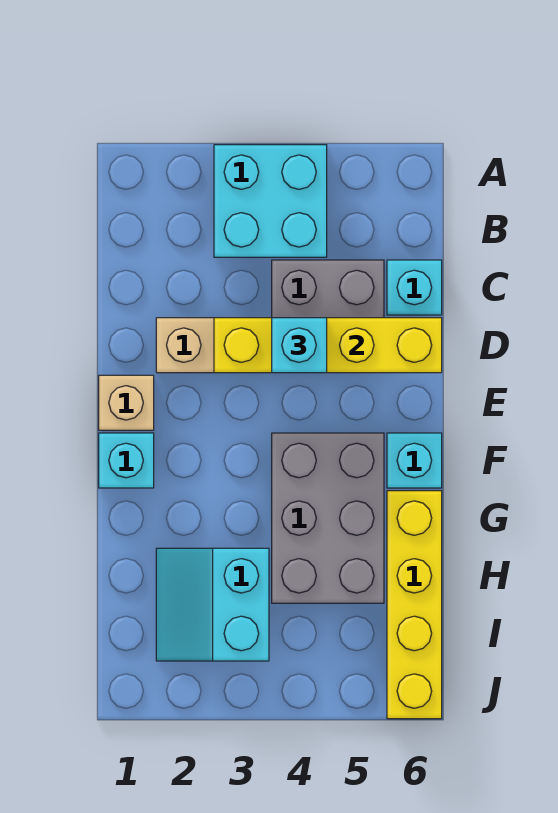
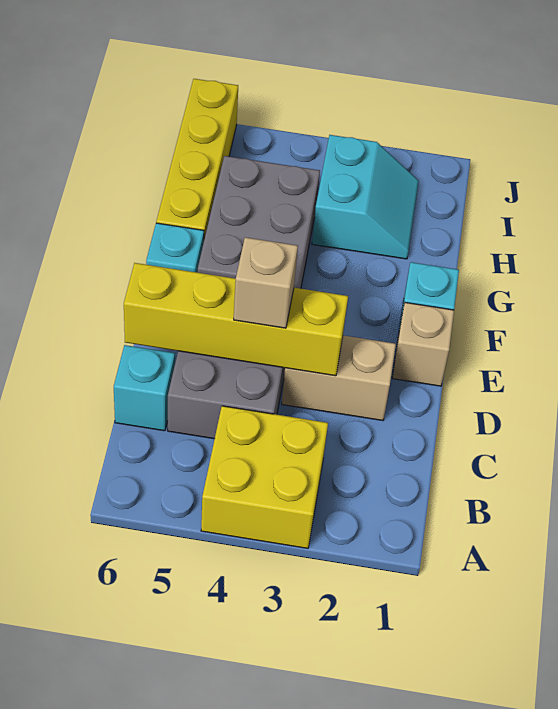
cyan brick A3:B4 level 1 -> yellow brick A3:B4 level 1
cyan brick D4 level 3 -> tan brick D4 level 3

